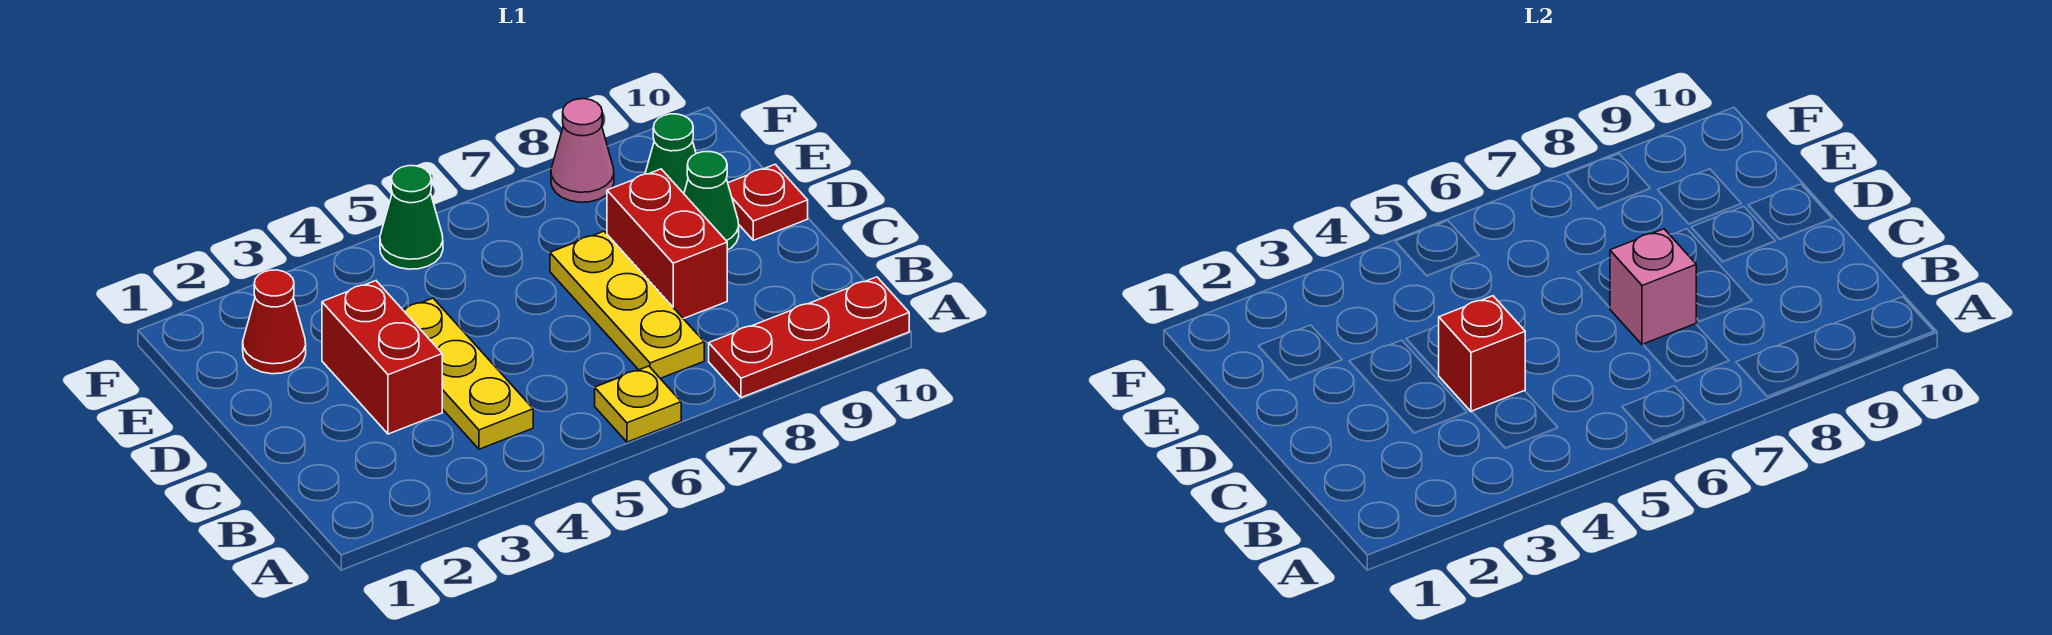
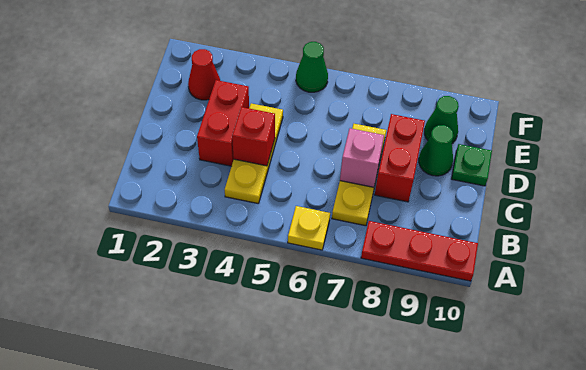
red plate D10 level 1 -> green plate D10 level 1
pink cone F8 level 1 -> none

